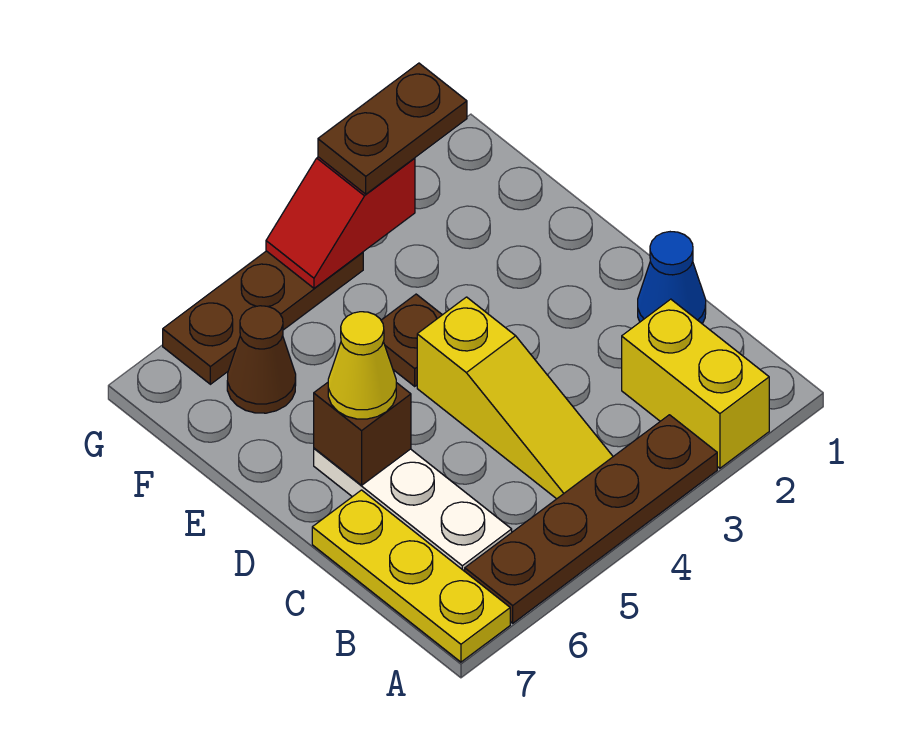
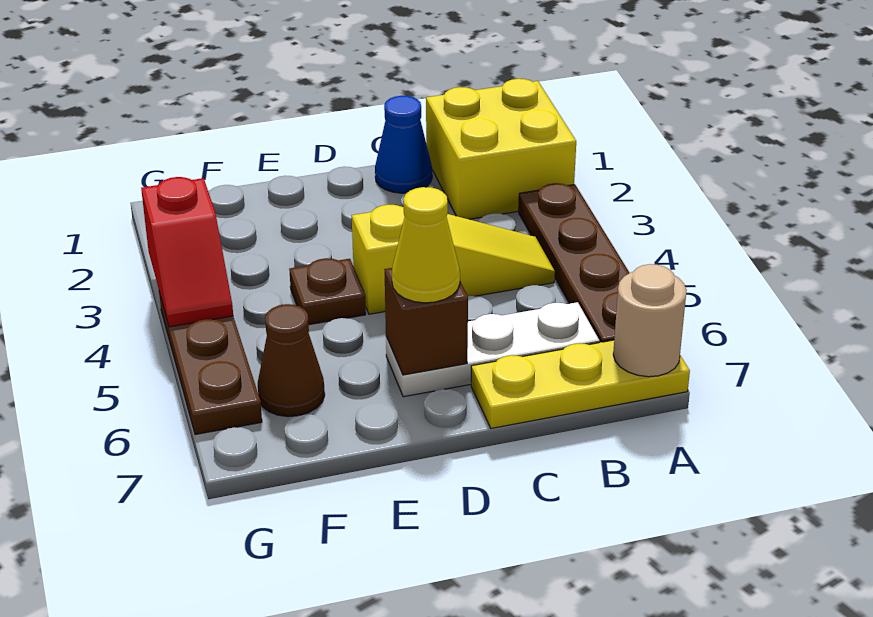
yellow brick A2:B2 level 1 -> yellow brick A1:B2 level 1
none -> tan round brick A7 level 2
brown plate G2:G3 level 3 -> none

